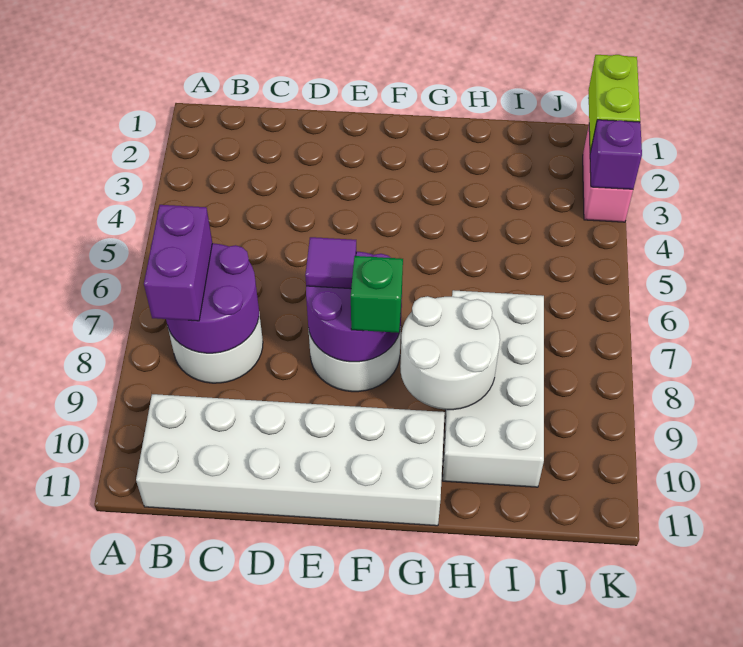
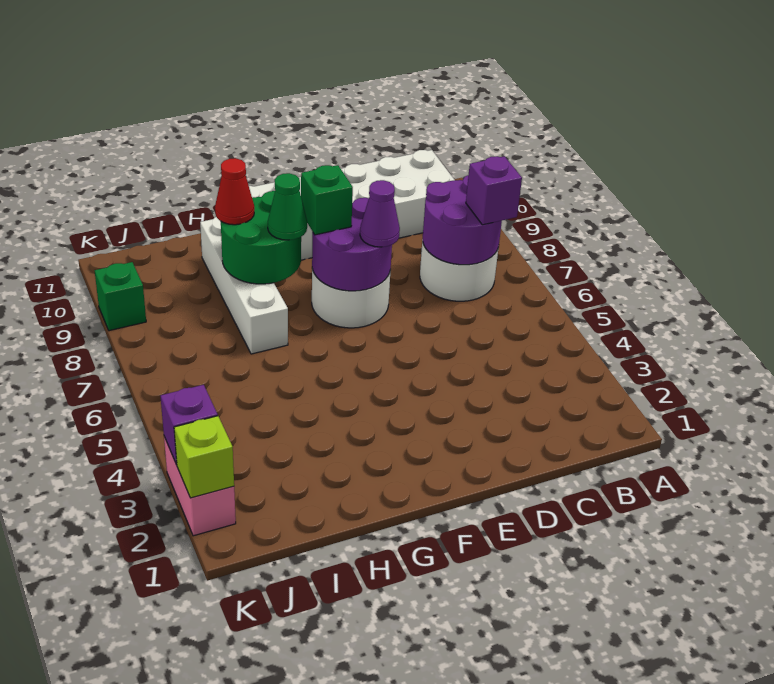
purple brick B7:B8 level 3 -> purple brick B7 level 3
purple tile E7 level 3 -> purple cone E7 level 3
white round brick G8:H9 level 2 -> green round brick G8:H9 level 2
none -> green cone G8 level 3
white brick H7:I10 level 1 -> white brick H7:H10 level 1
none -> red cone H9 level 3
lime brick K1:K2 level 2 -> lime brick K2 level 2
none -> green brick K9 level 1

